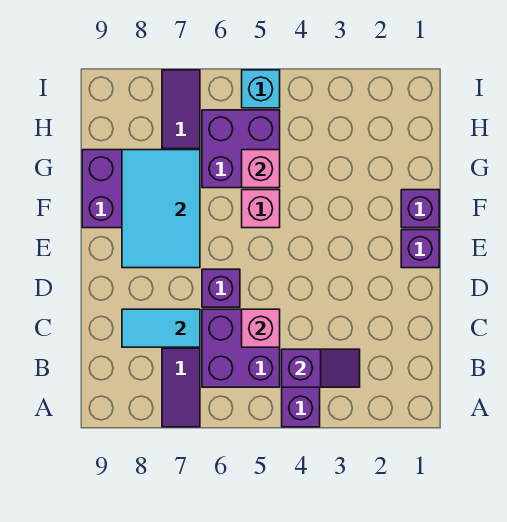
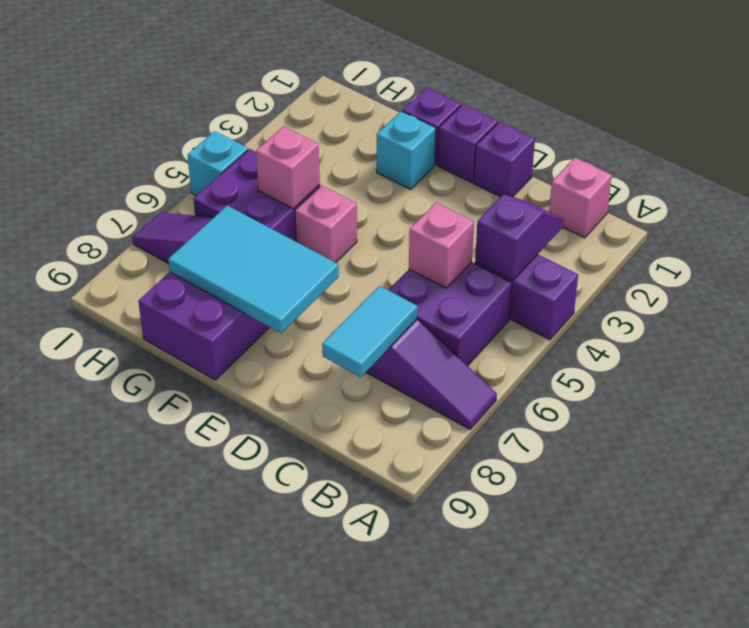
none -> pink brick B1 level 1
purple brick D6 level 1 -> purple brick D1 level 1
none -> cyan brick F2 level 1

